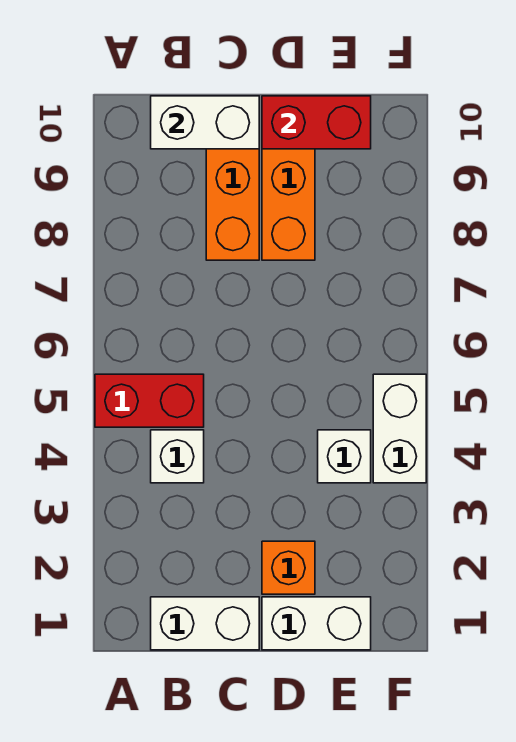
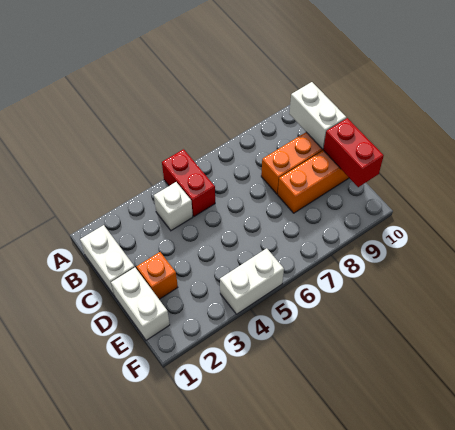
white brick E4 level 1 -> none

